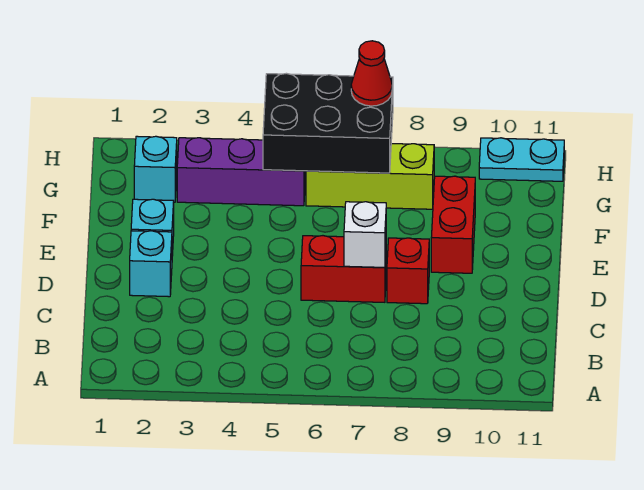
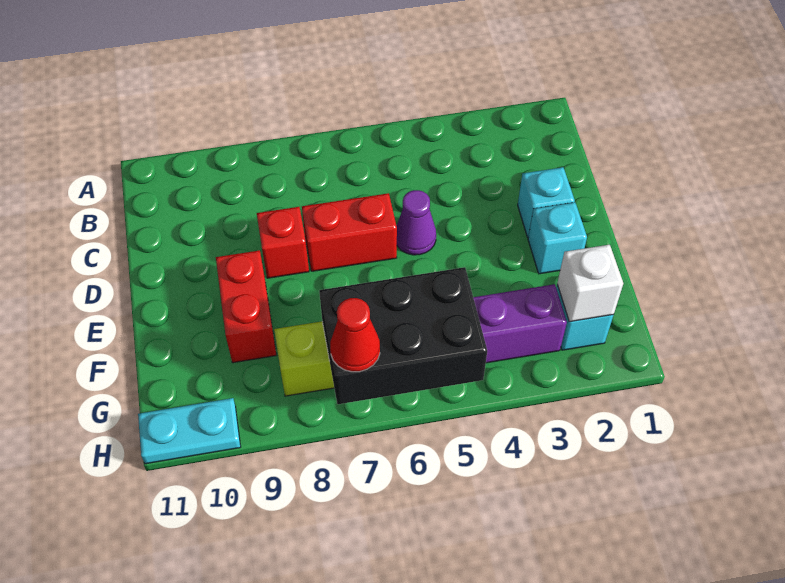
none -> purple cone D5 level 1
white brick D7 level 2 -> white brick G2 level 2

